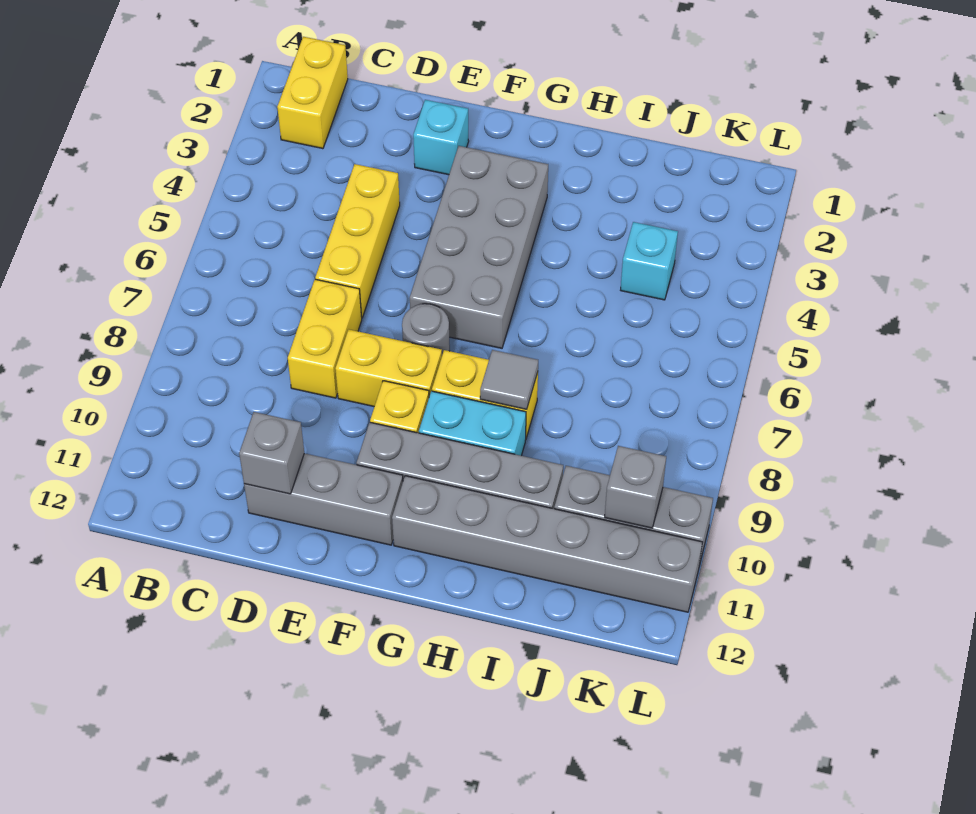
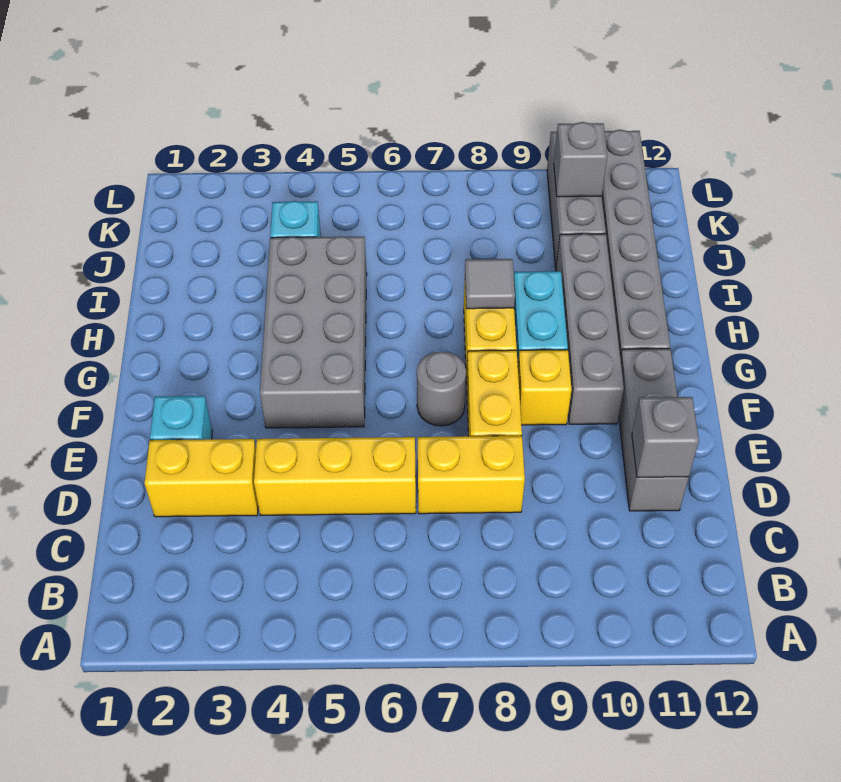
yellow brick B1:B2 level 1 -> yellow brick D2:D3 level 1
grey brick F3:G6 level 1 -> grey brick F4:I5 level 1

